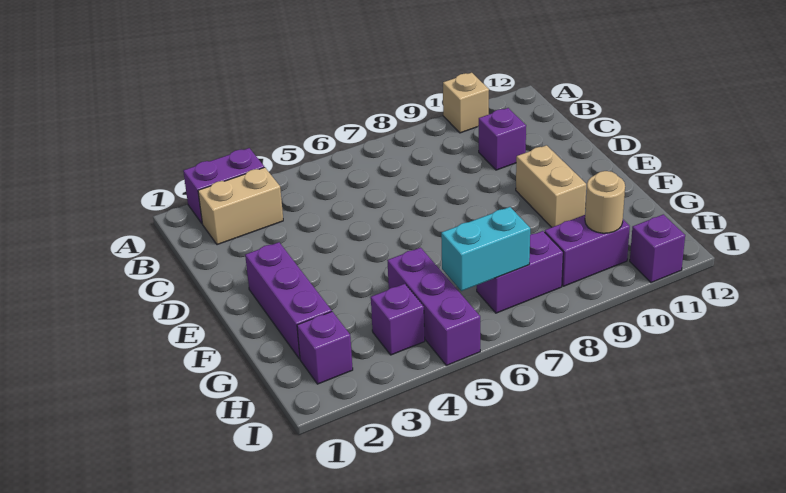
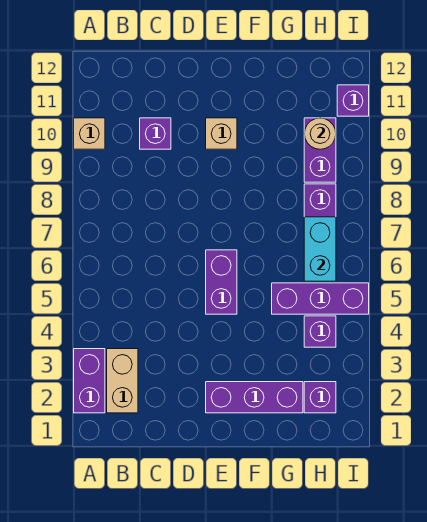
none -> purple brick E5:E6 level 1
tan brick E10:F10 level 1 -> tan brick E10 level 1

